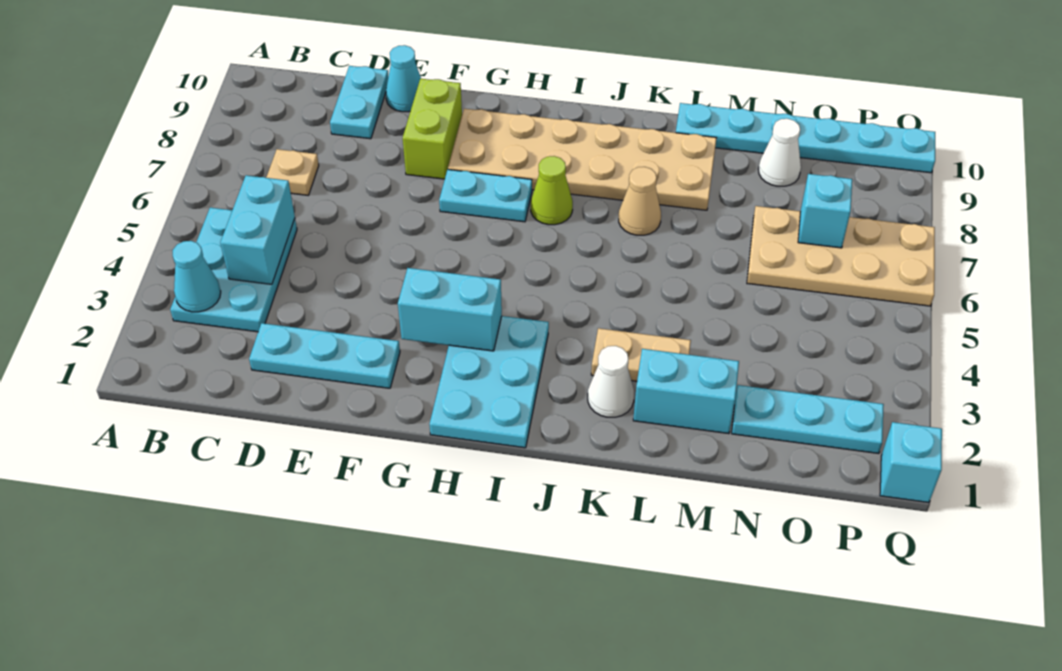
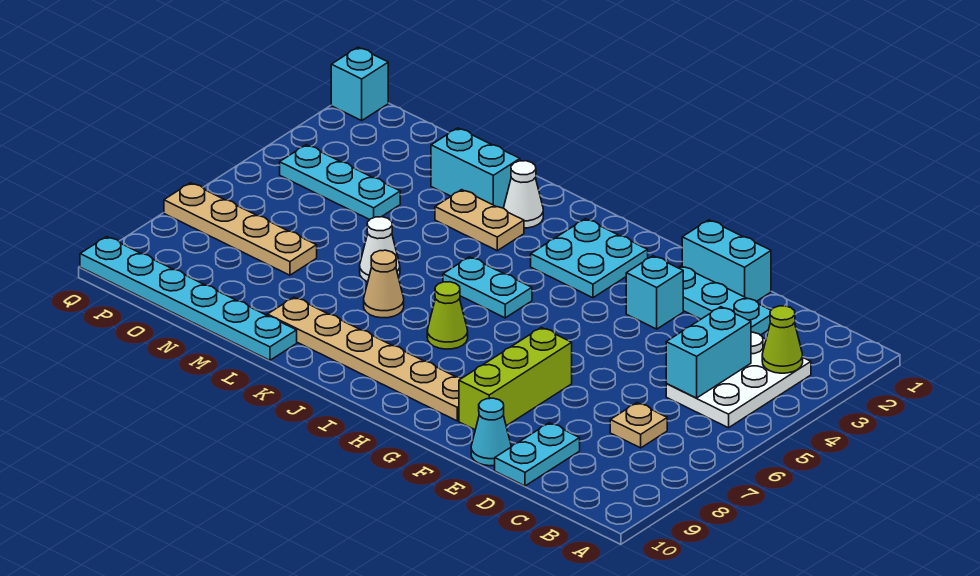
cyan plate B3:C5 level 1 -> white plate B3:C5 level 1
cyan cone B3 level 2 -> lime cone B3 level 2
lime brick F8:F9 level 1 -> lime brick F7:F9 level 1
cyan brick G3:H3 level 2 -> cyan brick E1:F1 level 1
cyan plate G7:H7 level 1 -> cyan plate I5:J5 level 1
tan plate G8:L9 level 1 -> tan plate G9:L9 level 1
cyan plate H1:I3 level 1 -> cyan plate H2:I3 level 1
cyan plate N2:P2 level 1 -> cyan plate N4:P4 level 1
tan plate N6:Q7 level 1 -> tan plate N7:Q7 level 1
white cone N9 level 1 -> white cone L6 level 1
cyan brick O7 level 2 -> cyan brick F3 level 1

